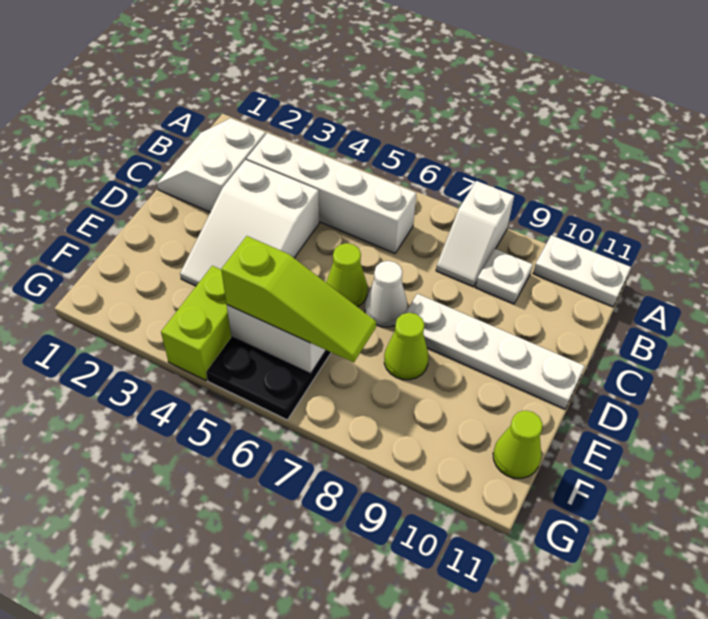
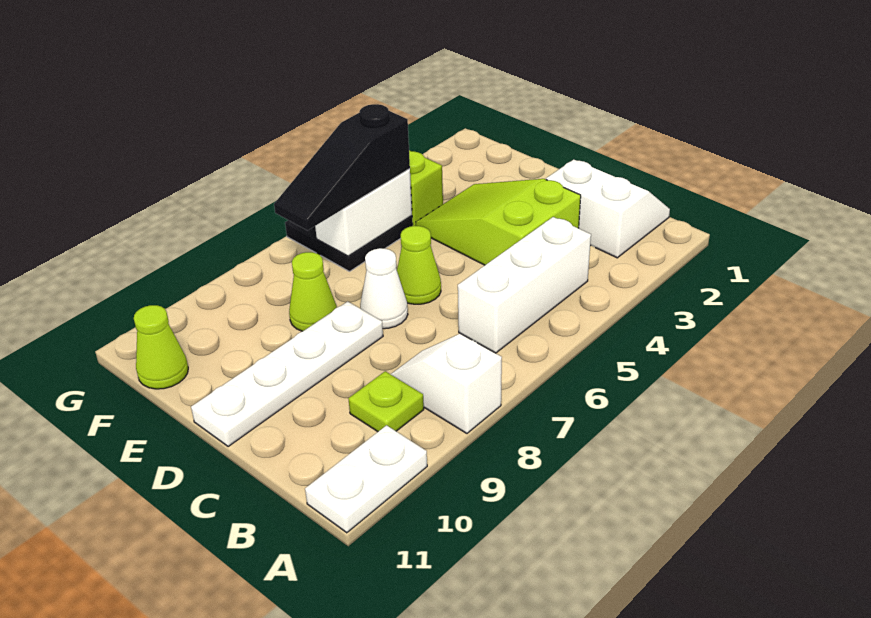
white brick B3:B6 level 1 -> white brick B4:B6 level 1
white plate B9 level 1 -> lime plate B9 level 1
white slope C3:E4 level 1 top C -> lime slope C3:E4 level 1 top C
lime slope F5:F7 level 3 top 5 -> black slope F5:F7 level 3 top 5

